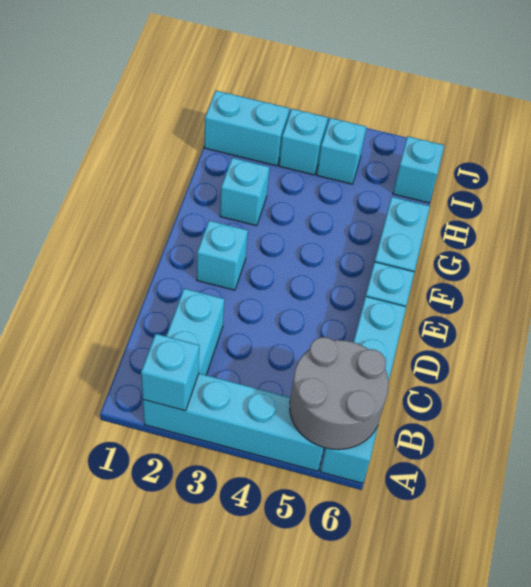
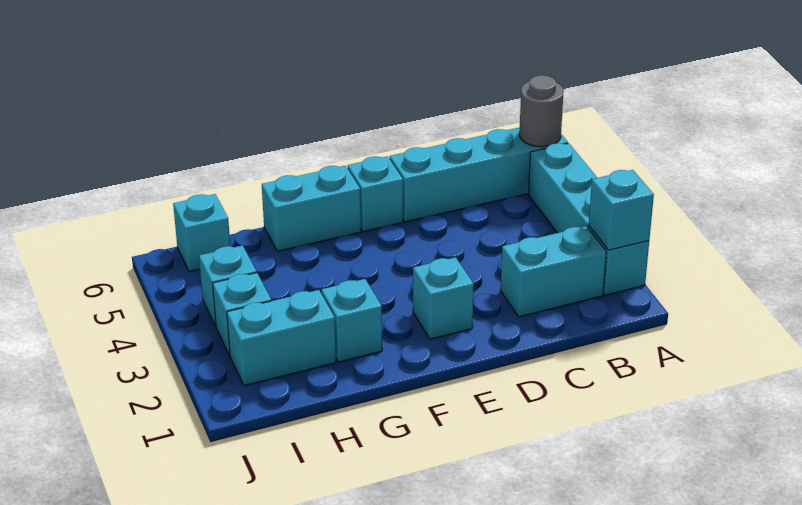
grey round brick A5:B6 level 2 -> grey round brick A6 level 2
cyan brick I1:I2 level 1 -> cyan brick H2:I2 level 1

